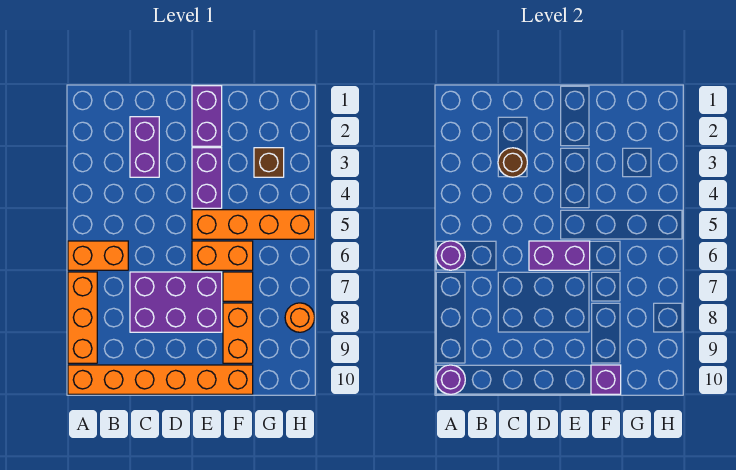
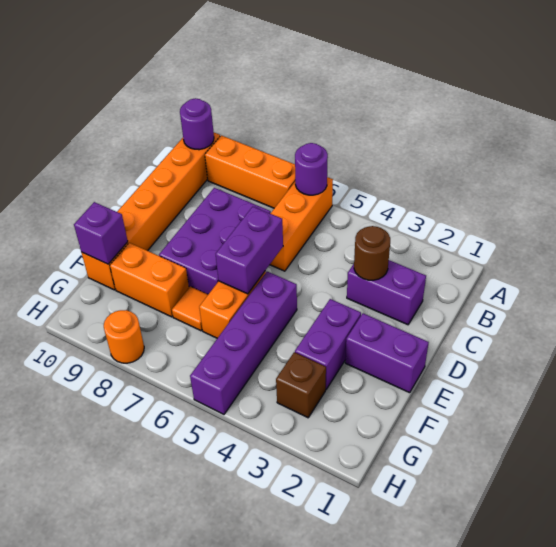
orange brick A6:B6 level 1 -> orange brick A6:C6 level 1
purple brick E3:E4 level 1 -> purple brick E3:F3 level 1
orange brick E5:H5 level 1 -> purple brick E5:H5 level 1

